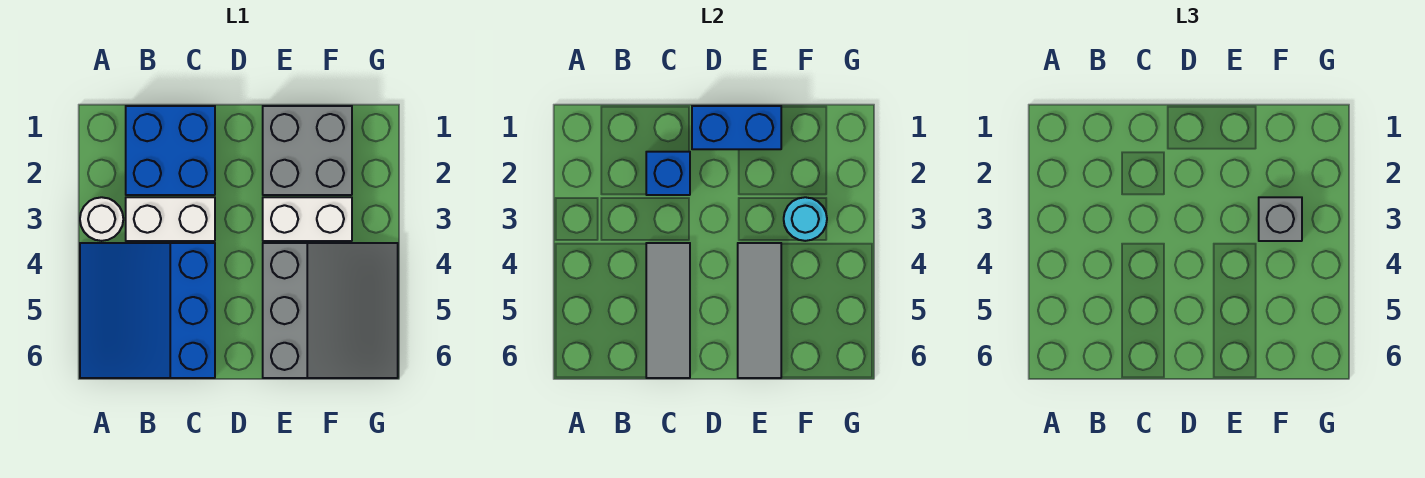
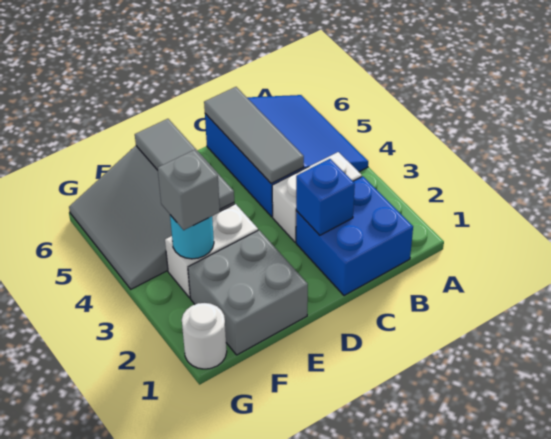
white round brick A3 level 1 -> white round brick G1 level 1
blue brick D1:E1 level 2 -> none

